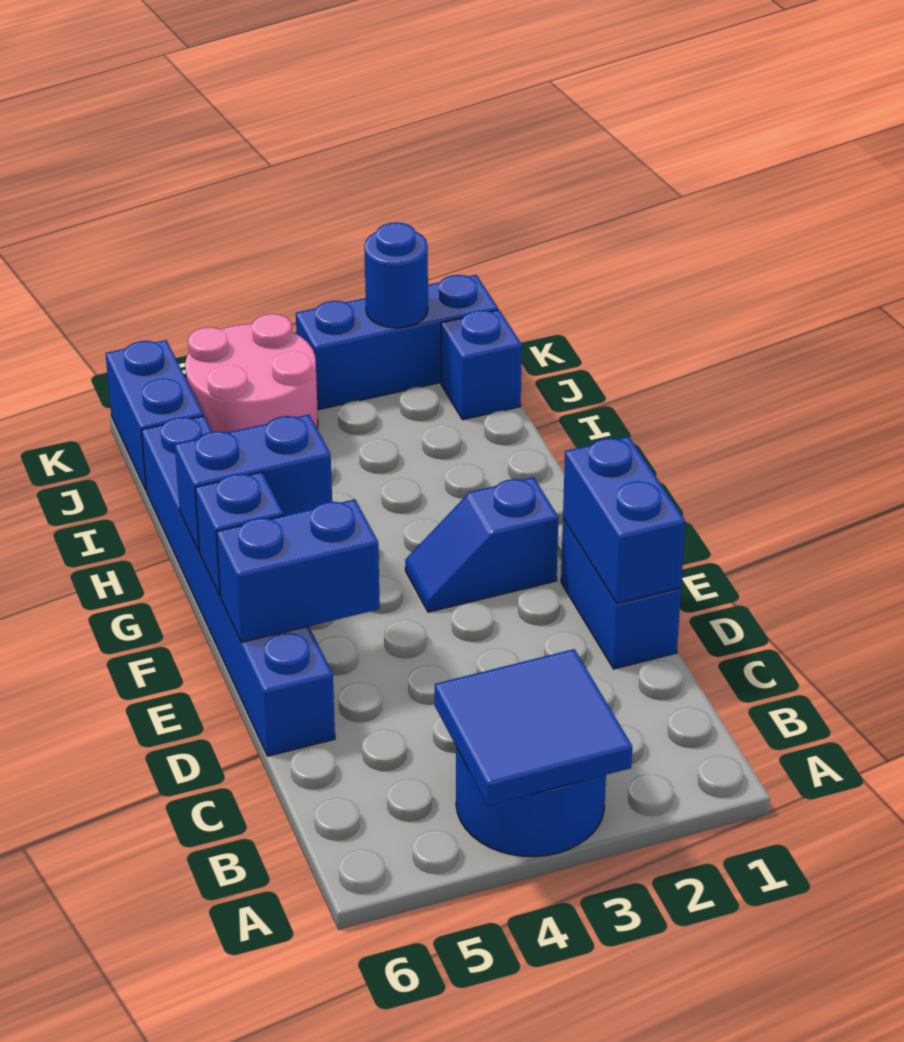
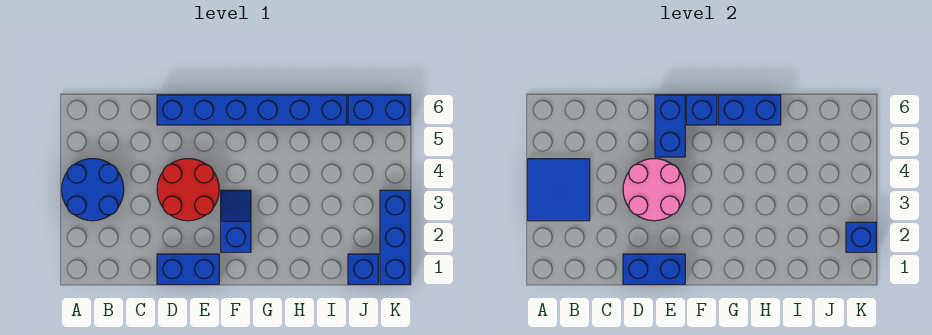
none -> red round brick D3:E4 level 1
blue brick G5:G6 level 2 -> blue brick G6:H6 level 2
pink round brick J4:K5 level 1 -> pink round brick D3:E4 level 2
blue round brick K2 level 2 -> blue brick K2 level 2

